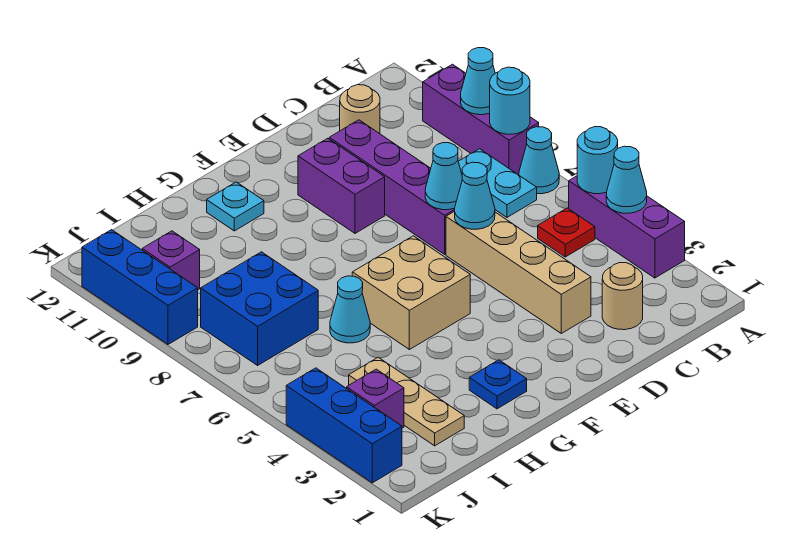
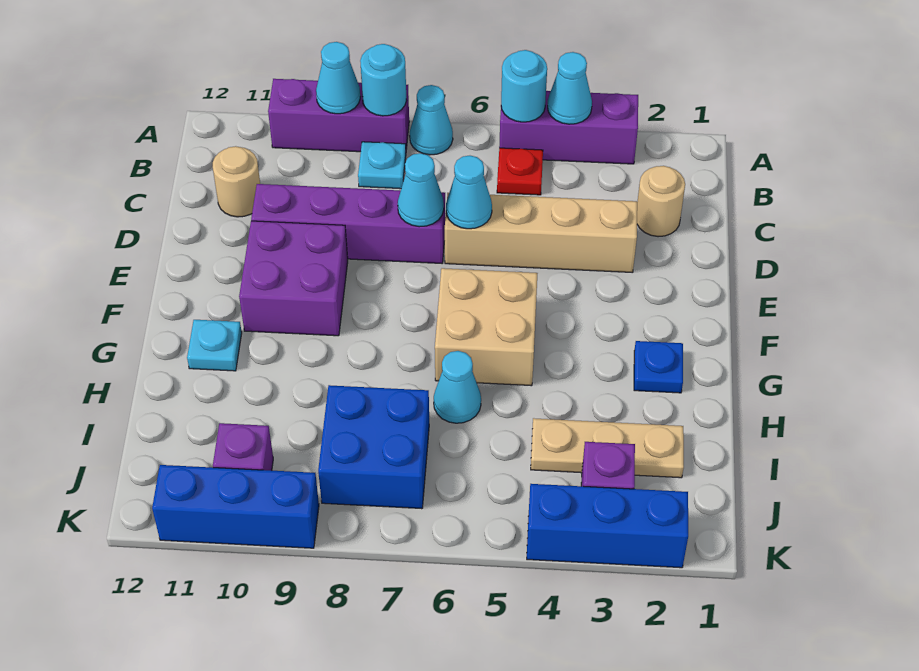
cyan plate B7:B8 level 1 -> cyan plate B8 level 1
purple brick E9:E10 level 1 -> purple brick E9:F10 level 1

